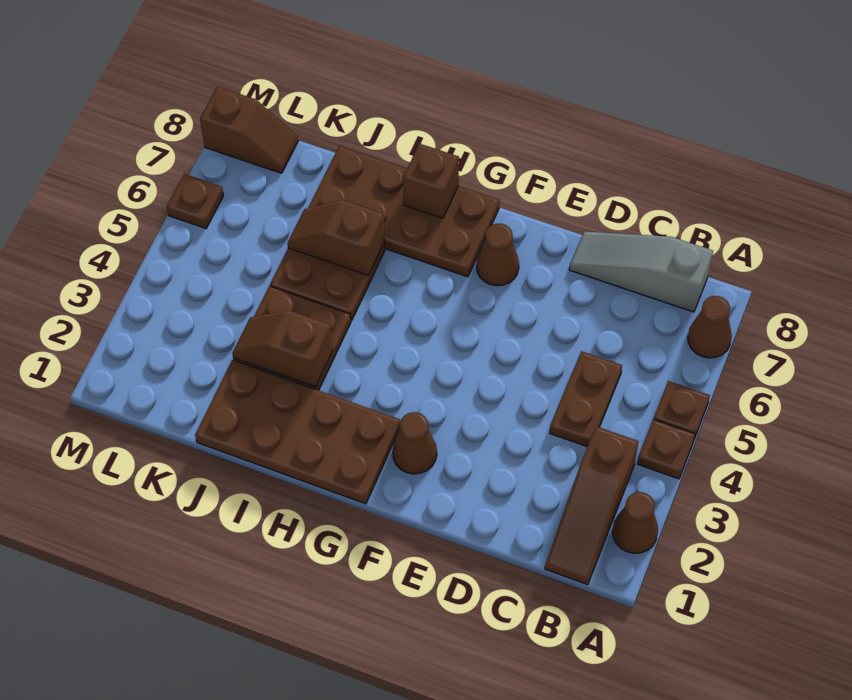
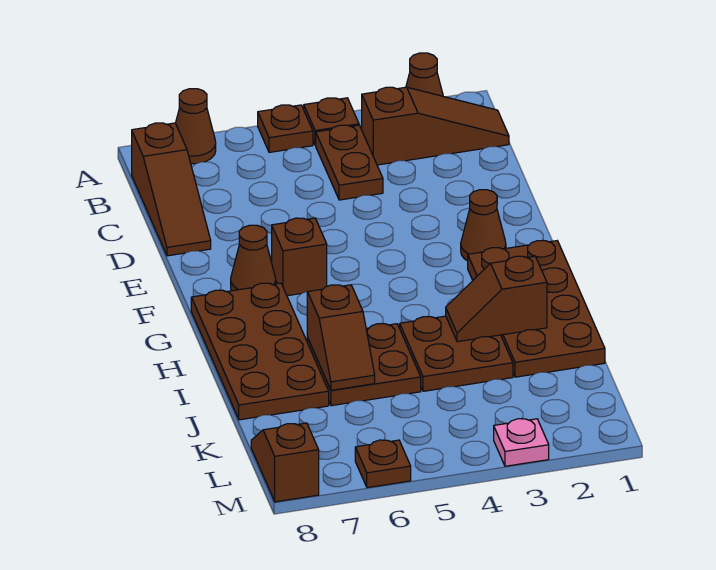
grey slope B8:D8 level 1 top B -> brown slope B8:D8 level 1 top B
brown plate C4:C5 level 1 -> brown plate B4:C4 level 1
brown brick H8 level 2 -> brown brick F6 level 1
brown slope I3:J3 level 2 top I -> brown slope I2:I3 level 2 top 2
none -> pink plate M3 level 1

